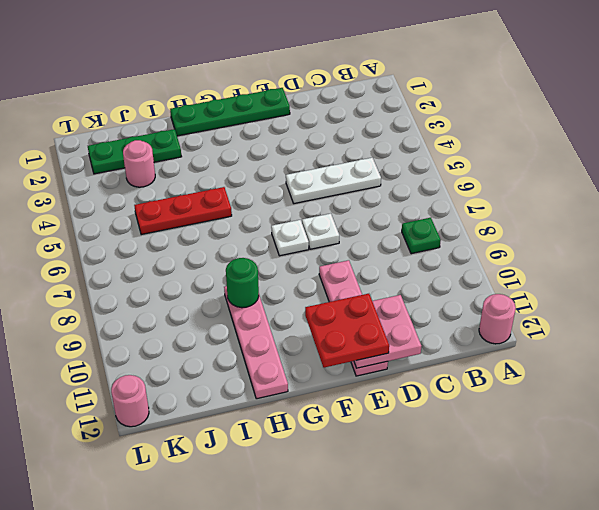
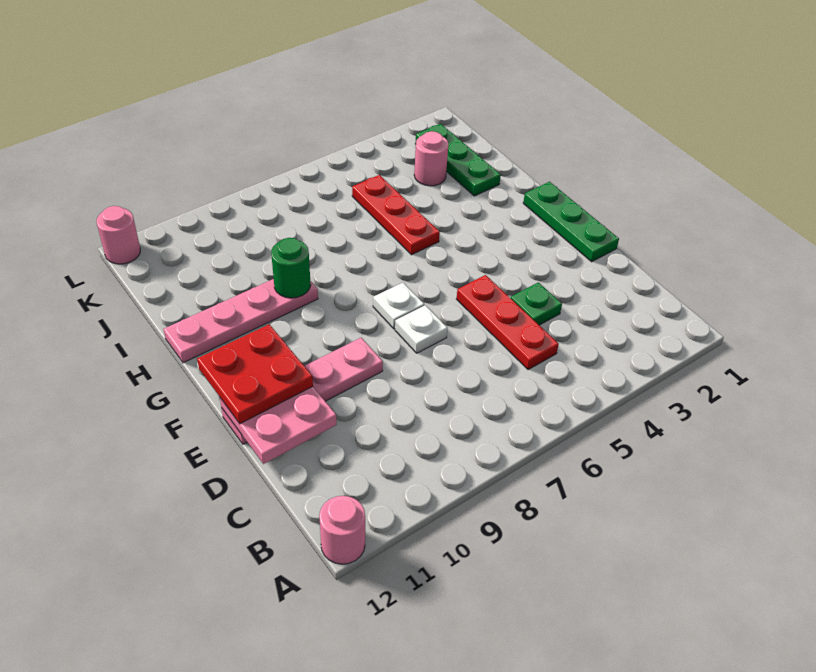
green plate B8 level 1 -> green plate D4 level 1
white plate C5:E5 level 1 -> red plate C5:E5 level 1
green plate E1:H1 level 1 -> green plate E1:G1 level 1

